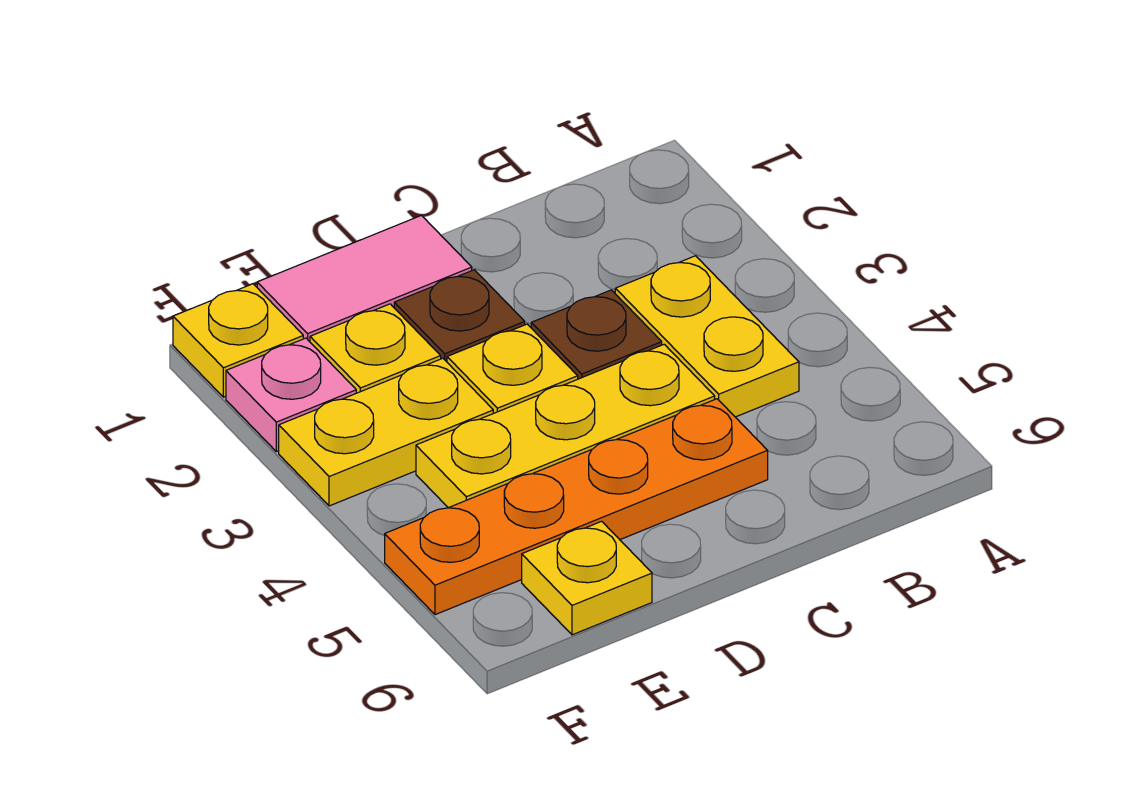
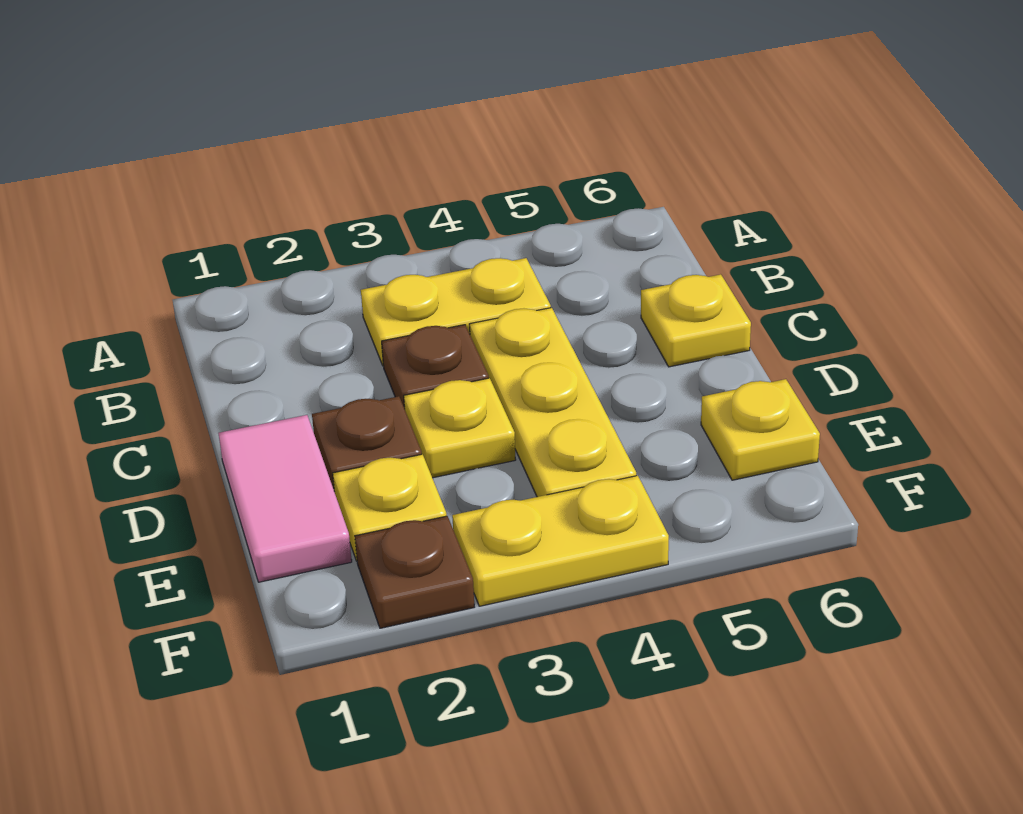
orange plate C5:F5 level 1 -> none
yellow plate E3:F3 level 1 -> yellow plate F3:F4 level 1
yellow plate F1 level 1 -> yellow plate C6 level 1
pink plate F2 level 1 -> brown plate F2 level 1

